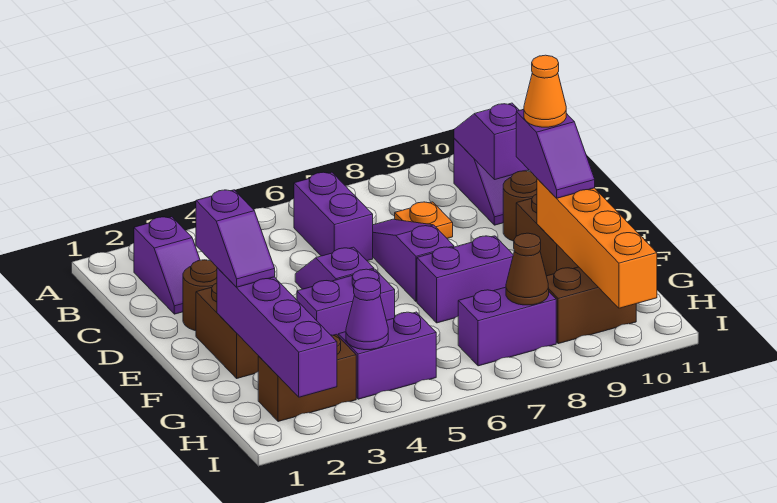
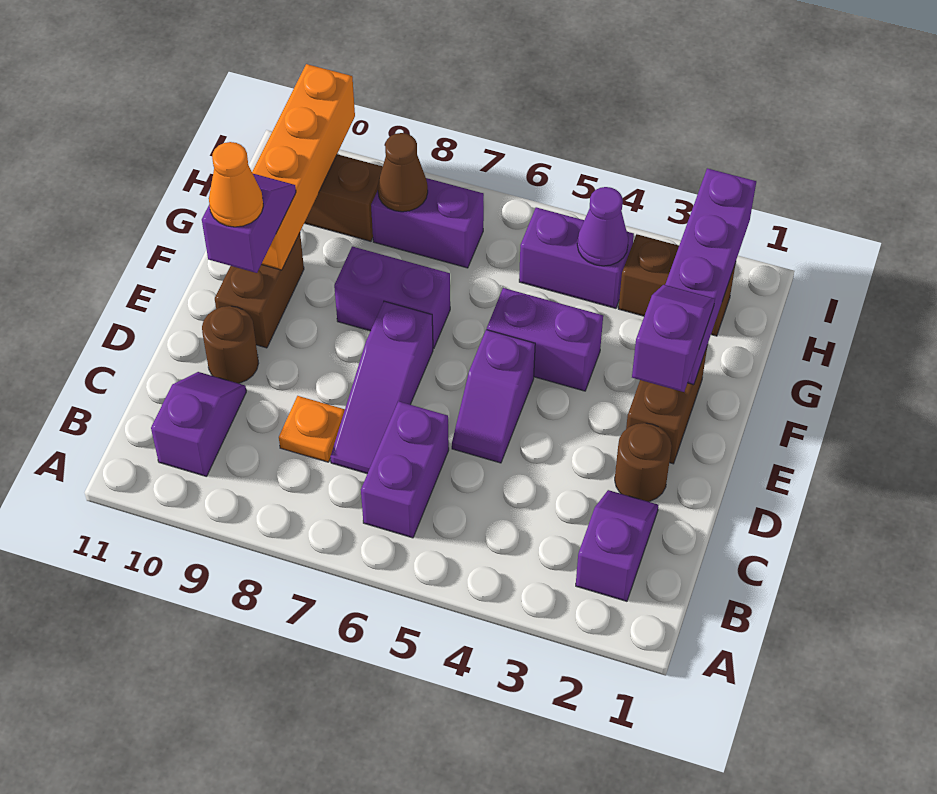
purple slope B10:C10 level 2 top C -> none

